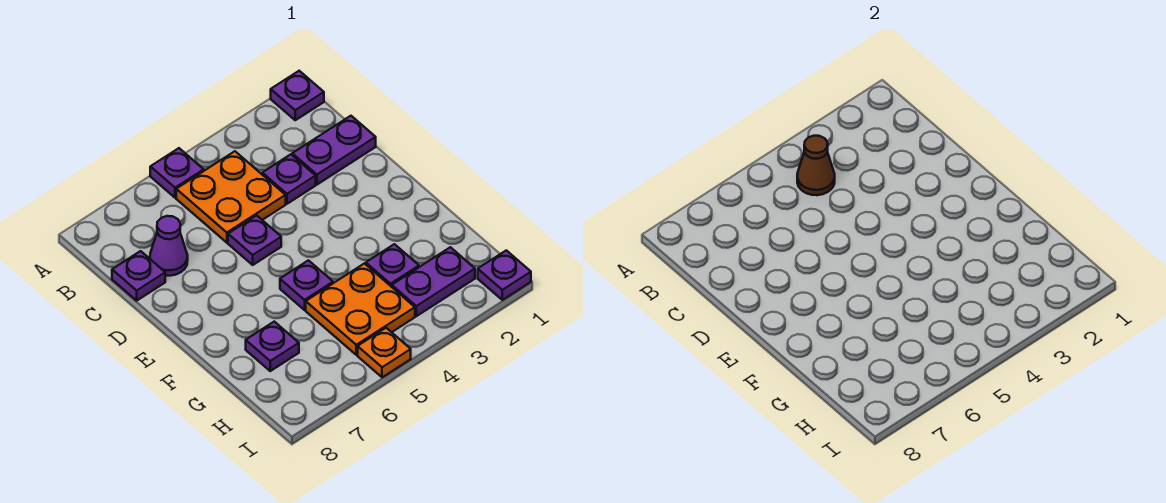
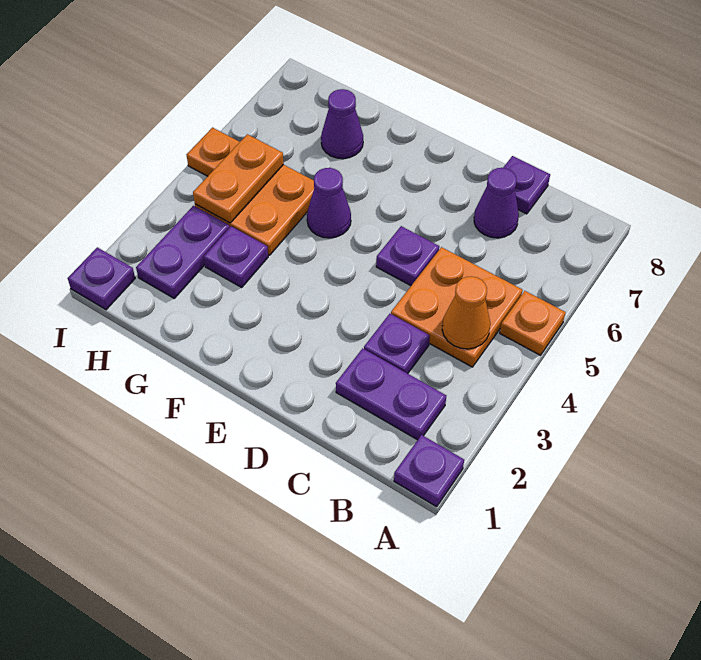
purple plate A5 level 1 -> orange plate A5 level 1
brown cone B4 level 2 -> orange cone B4 level 2
purple plate C1:C2 level 1 -> purple plate B2:C2 level 1
purple plate F5 level 1 -> purple cone F5 level 1
purple plate G7 level 1 -> purple cone G7 level 1
none -> orange plate H4:H5 level 2

